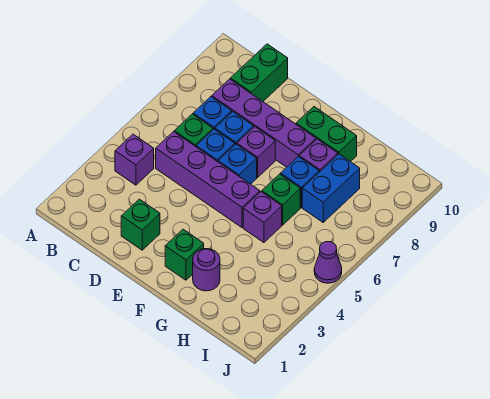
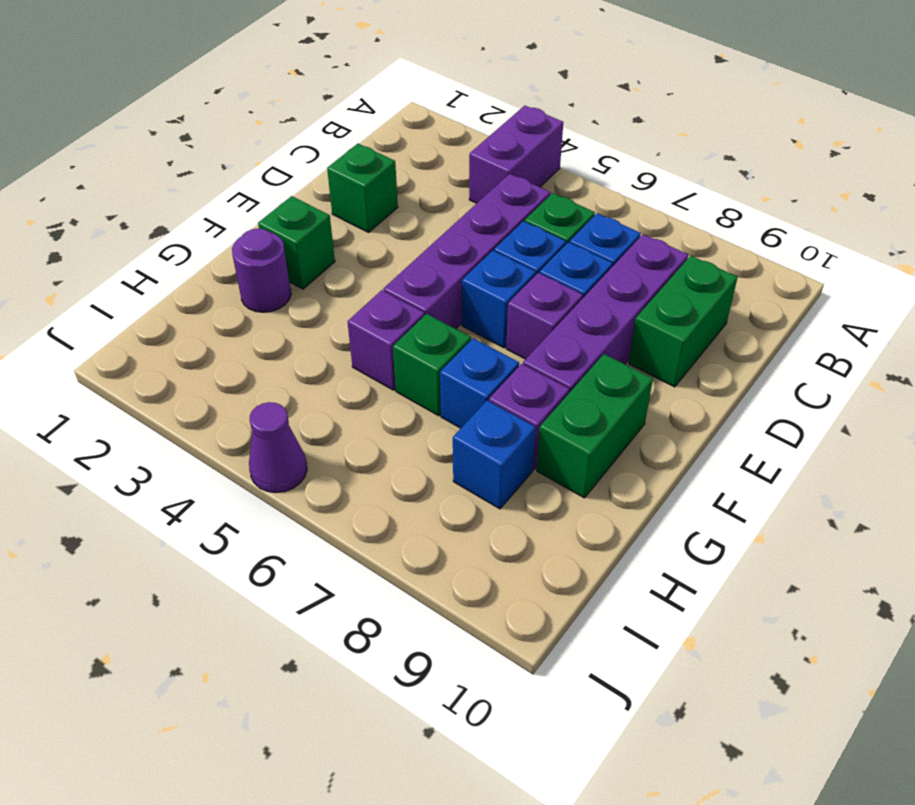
purple brick B4 level 1 -> purple brick A4:B4 level 1
green brick C9:C10 level 1 -> green brick C9:D9 level 1
blue brick H7:H8 level 1 -> blue brick H8 level 1

